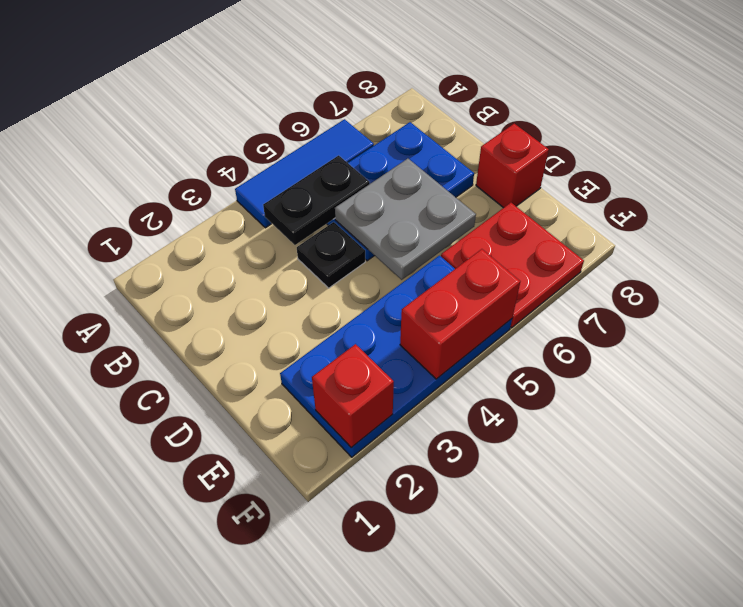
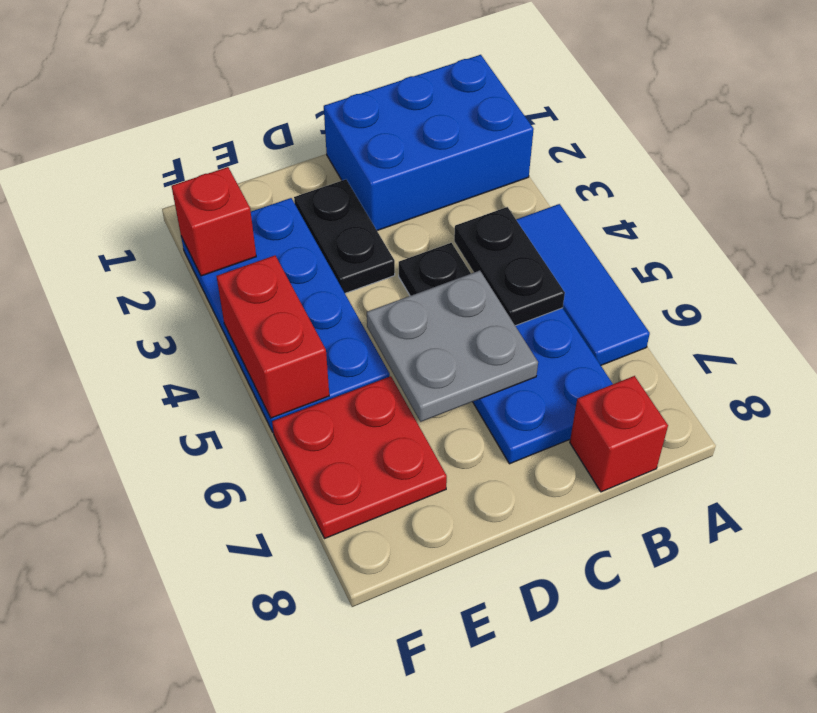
none -> blue brick A1:C2 level 1
none -> black plate D2:D3 level 1
red brick D8 level 1 -> red brick B8 level 1

